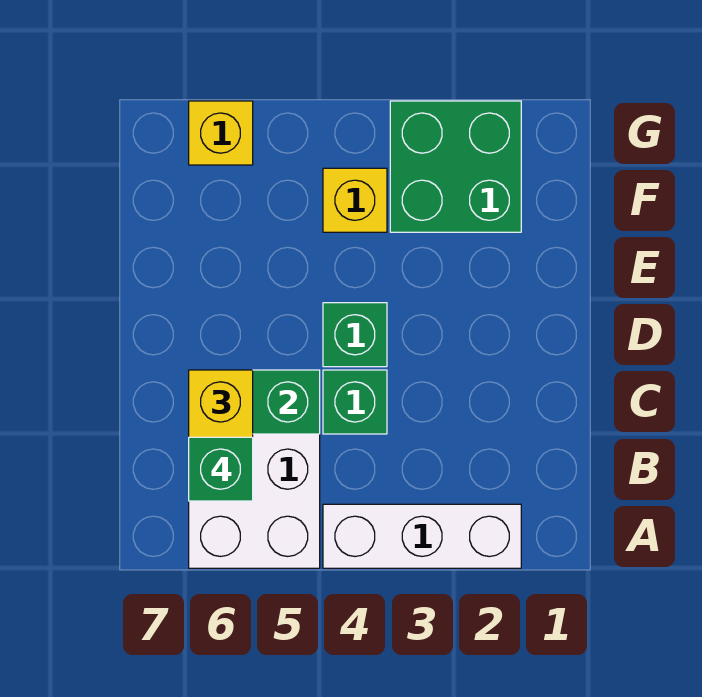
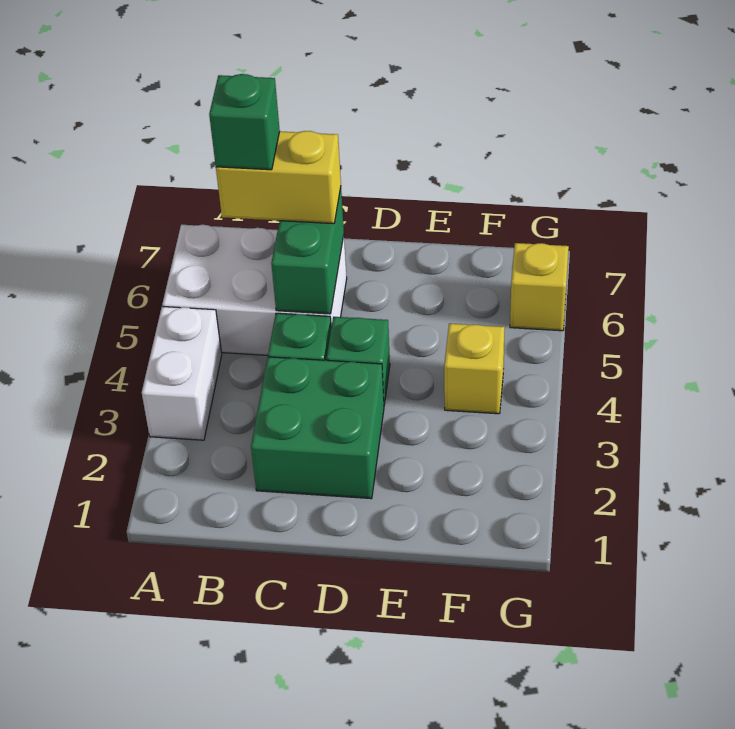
white brick A2:A4 level 1 -> white brick A3:A4 level 1
green brick F2:G3 level 1 -> green brick C2:D3 level 1

